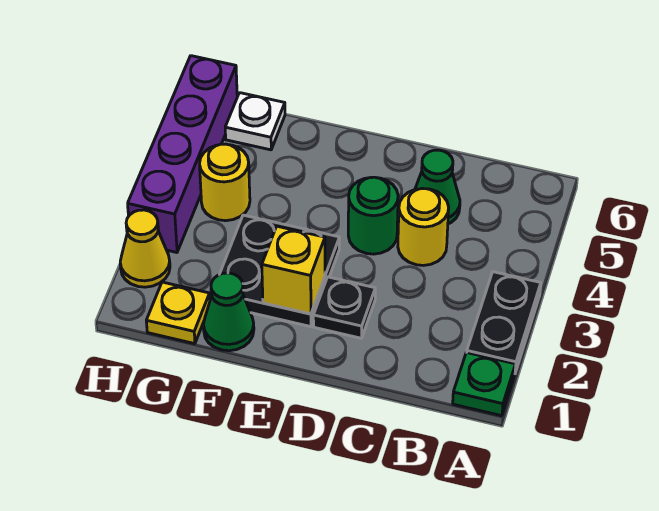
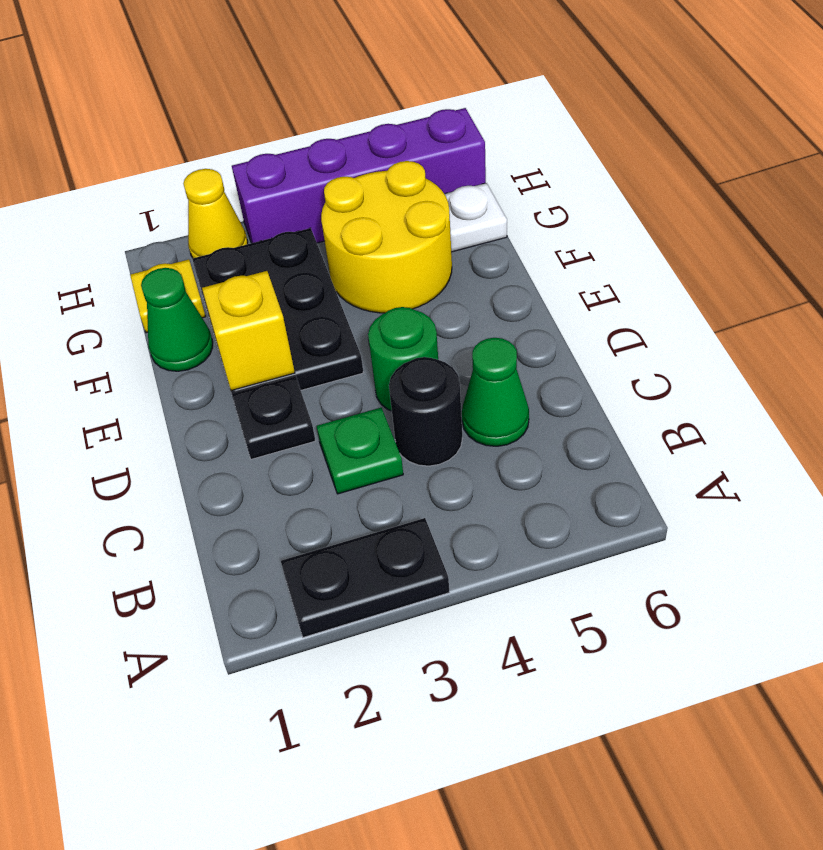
green plate A1 level 1 -> green plate C3 level 1
yellow round brick C4 level 1 -> black round brick C4 level 1
black plate E2:F3 level 1 -> black plate E2:G3 level 1
yellow round brick G4 level 1 -> yellow round brick F4:G5 level 1

